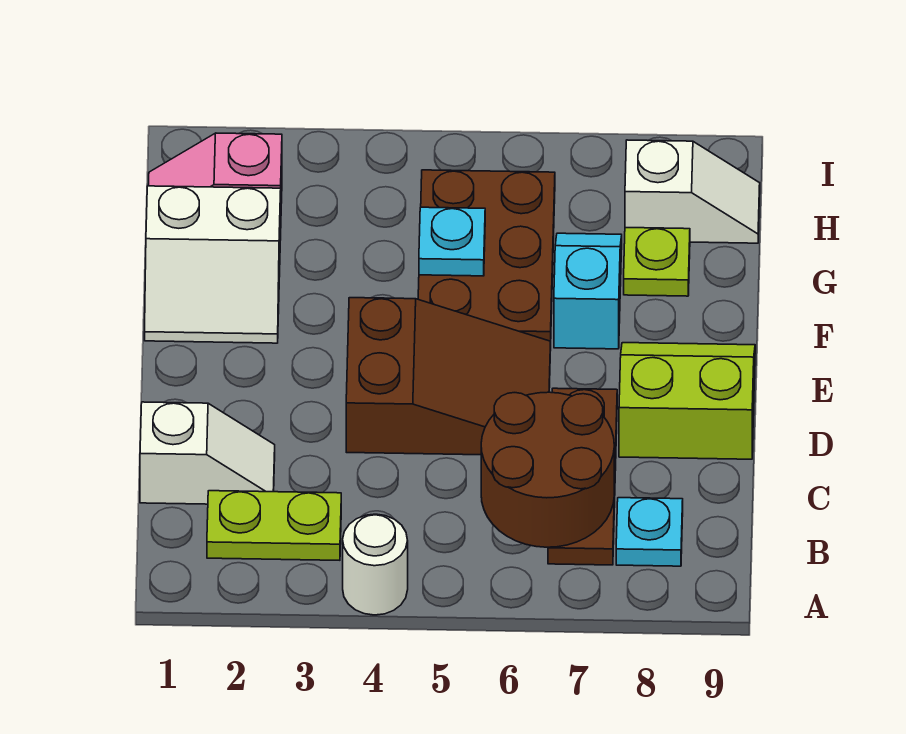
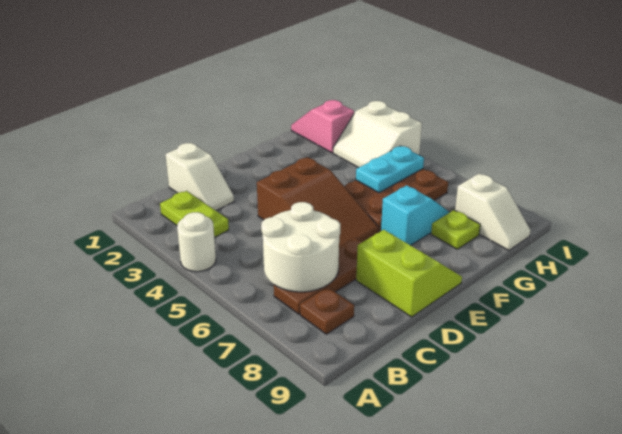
brown round brick B6:C7 level 2 -> white round brick B6:C7 level 2
cyan plate B8 level 1 -> brown plate B8 level 1
white slope F1:G2 level 1 top G -> white slope H3:I4 level 1 top I
cyan plate G5 level 2 -> cyan plate G5:H5 level 2

